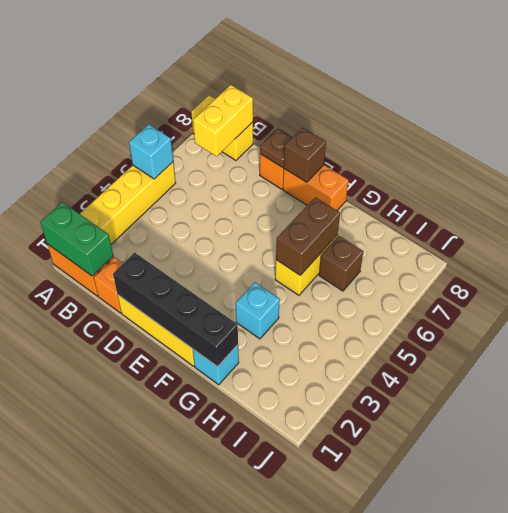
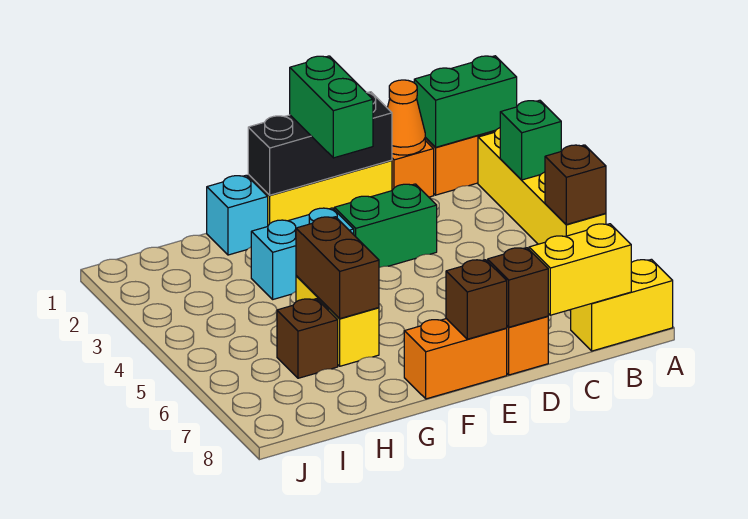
none -> green brick A3 level 2
cyan brick A5 level 2 -> brown brick A5 level 2
yellow brick B7:B8 level 2 -> yellow brick B8:C8 level 2
none -> orange cone C1 level 2
black brick D1:G1 level 2 -> black brick D1:F1 level 2
none -> green brick D3:E3 level 1
brown plate D8 level 2 -> brown brick D8 level 2
none -> green brick E1:E2 level 3
cyan brick G3 level 1 -> cyan brick F3:G3 level 1

